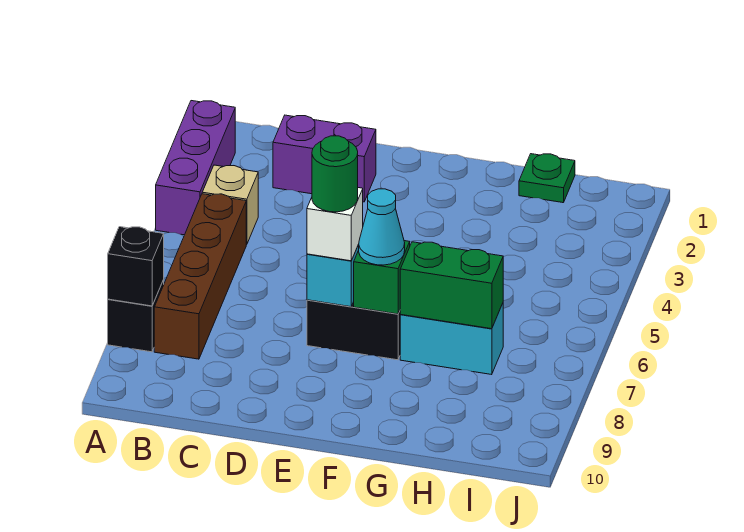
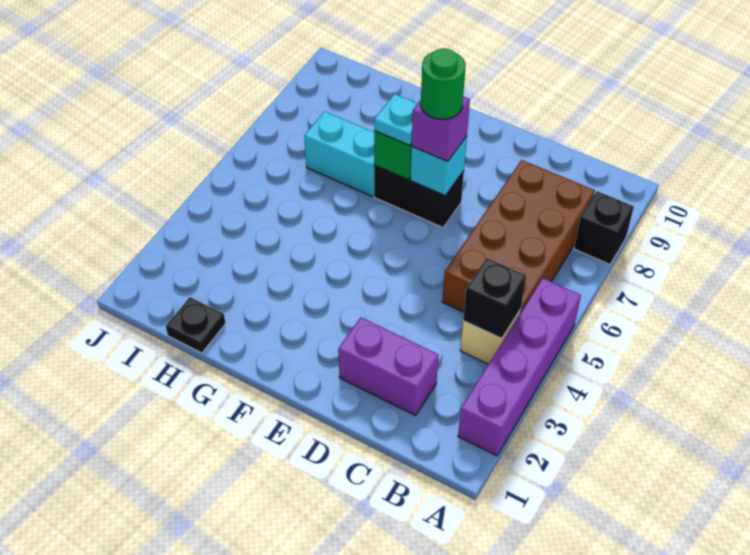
purple brick A2:A4 level 1 -> purple brick A2:A5 level 1
black brick A8 level 2 -> black brick B4 level 2
brown brick B5:B8 level 1 -> brown brick B5:C8 level 1
white brick E7 level 3 -> purple brick E7 level 3
cyan cone F7 level 3 -> cyan plate F7 level 3
green brick G7:H7 level 2 -> none
green plate H1 level 1 -> black plate H1 level 1

